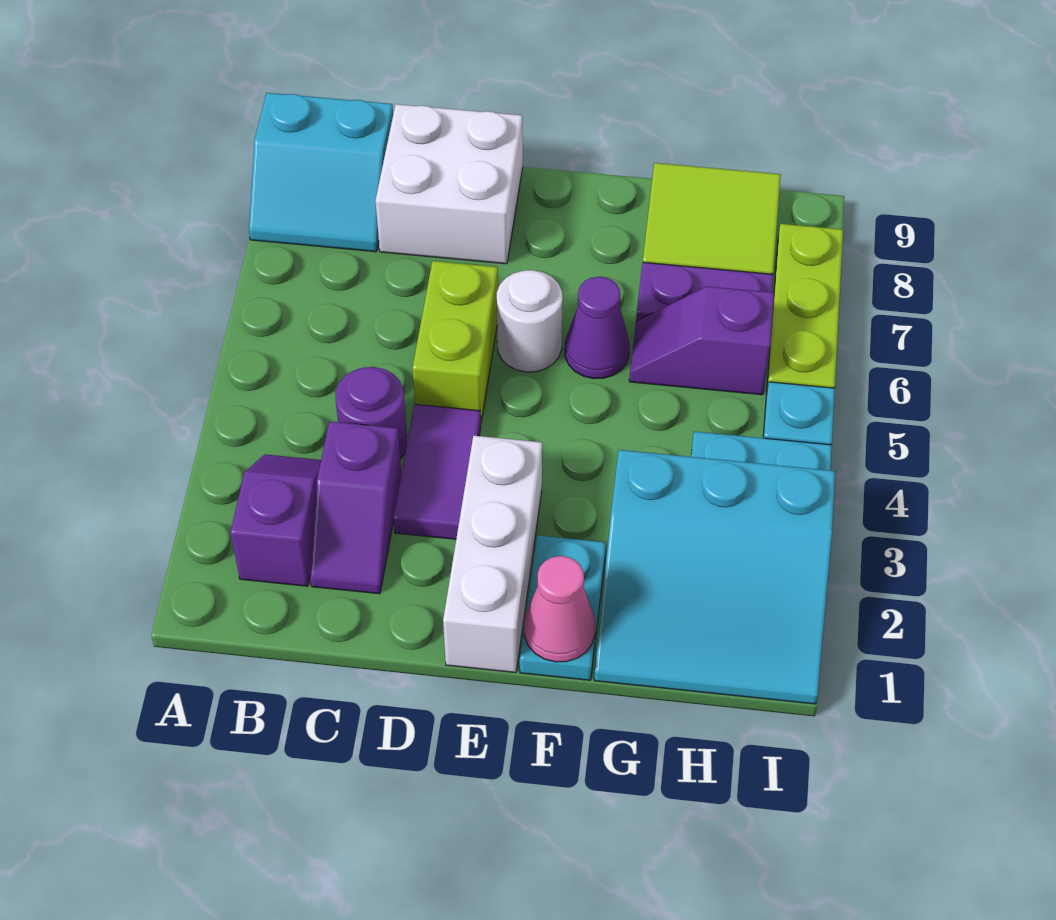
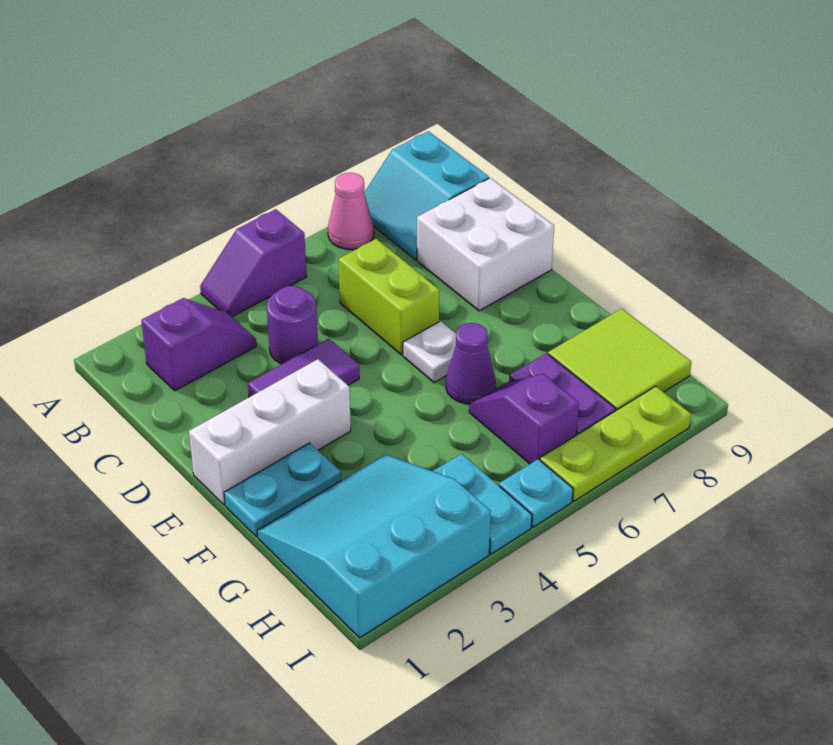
purple slope C2:C3 level 1 top 3 -> purple slope A4:A5 level 1 top 5
lime brick D5:D6 level 1 -> lime brick C6:D6 level 1
white round brick E6 level 1 -> white plate E6 level 1
pink cone F1 level 2 -> pink cone A7 level 1
cyan slope G1:I3 level 1 top 3 -> cyan slope G1:I3 level 1 top I

